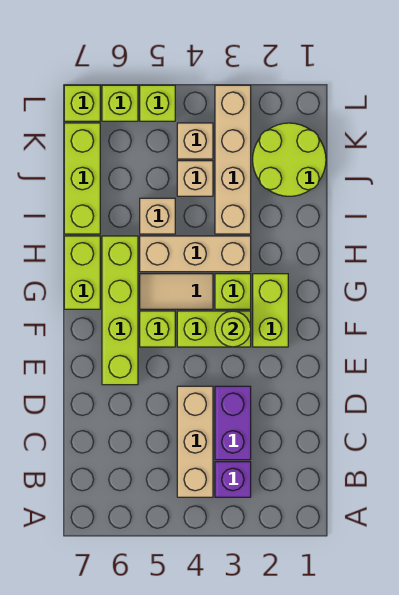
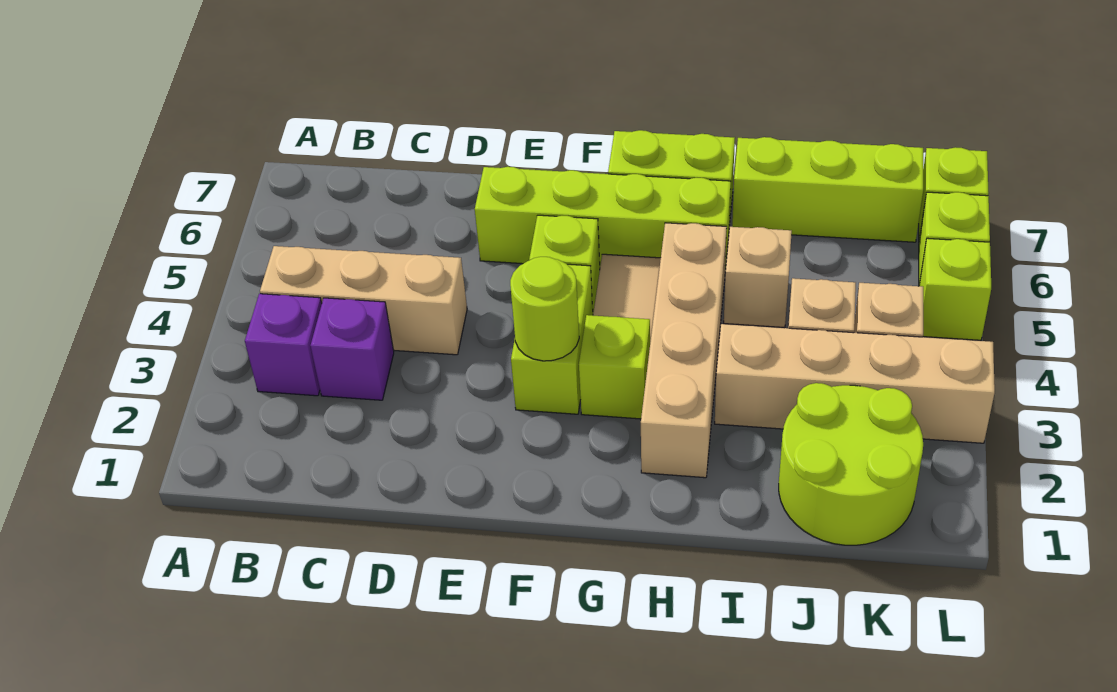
purple brick C3:D3 level 1 -> purple brick C3 level 1
lime brick F2:G2 level 1 -> none
tan brick H3:H5 level 1 -> tan brick H2:H5 level 1

